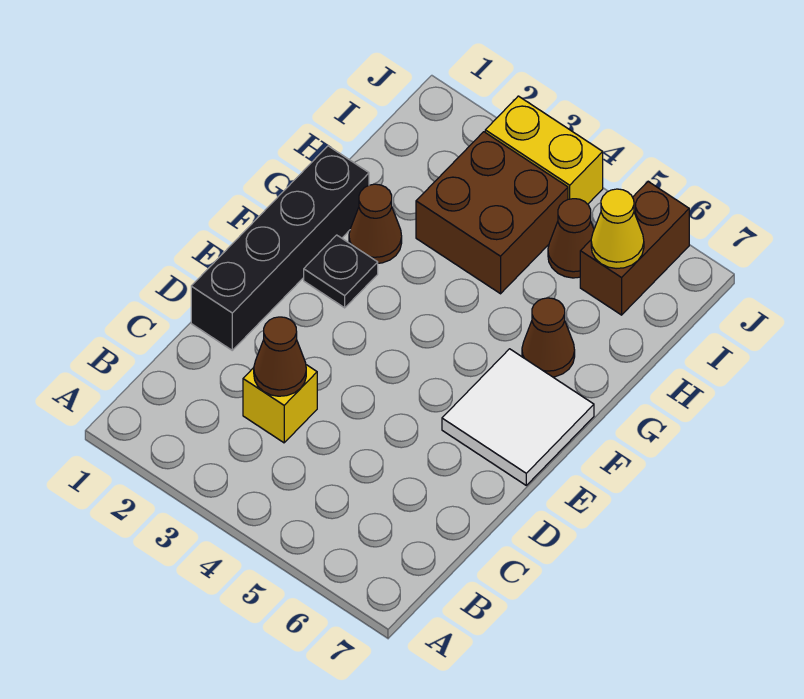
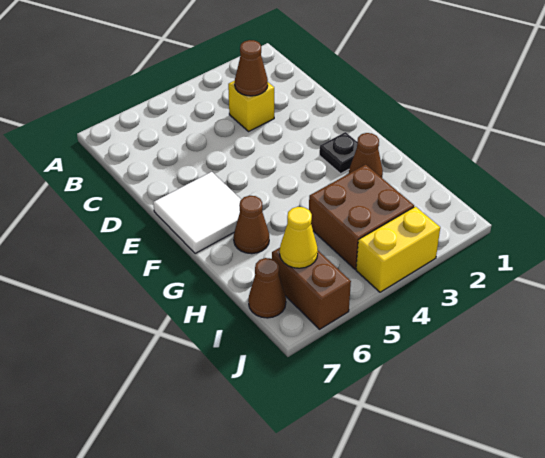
black brick D1:G1 level 1 -> none
brown cone I5 level 1 -> brown cone I7 level 1

